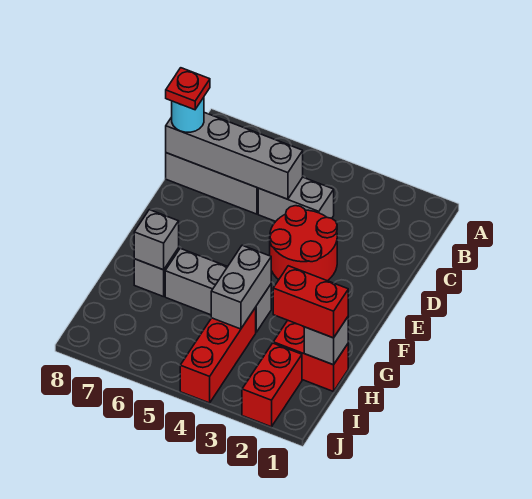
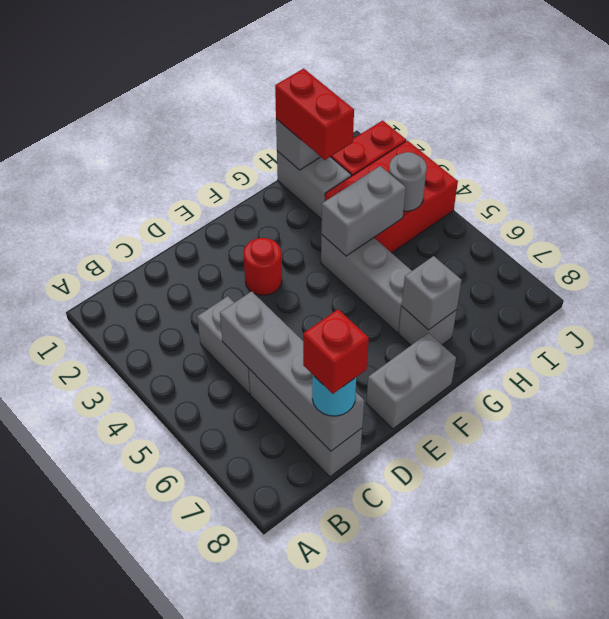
red plate C8 level 4 -> red brick C8 level 4
red round brick D3:E4 level 1 -> red round brick E3 level 1
none -> grey brick E8:F8 level 1
red brick H1:H2 level 1 -> grey brick H1:H2 level 1
red brick H4:J4 level 1 -> red brick H3:J4 level 1
none -> grey round brick I4 level 2

